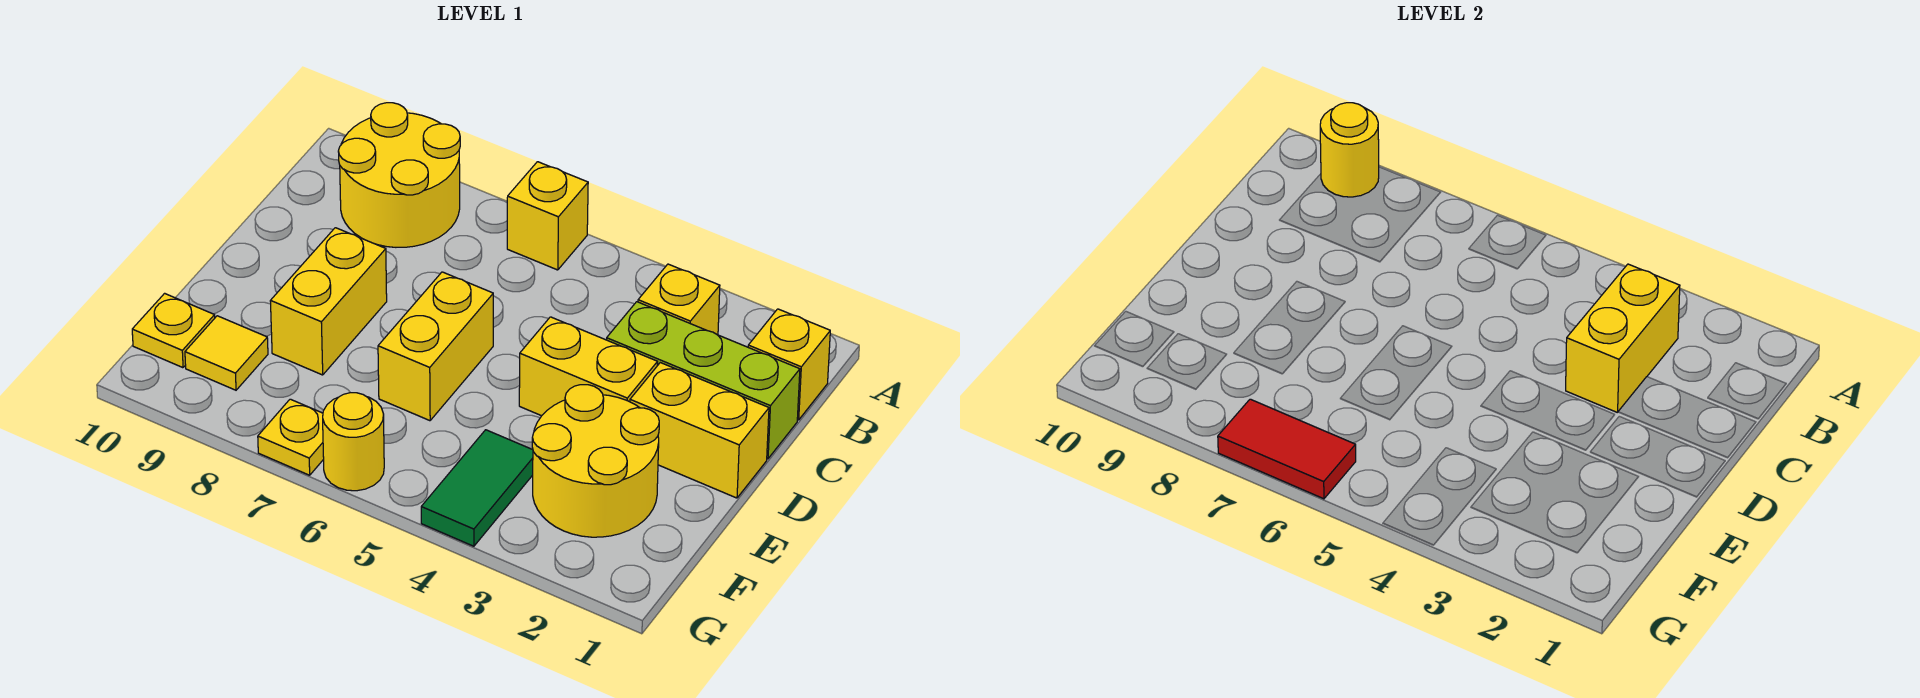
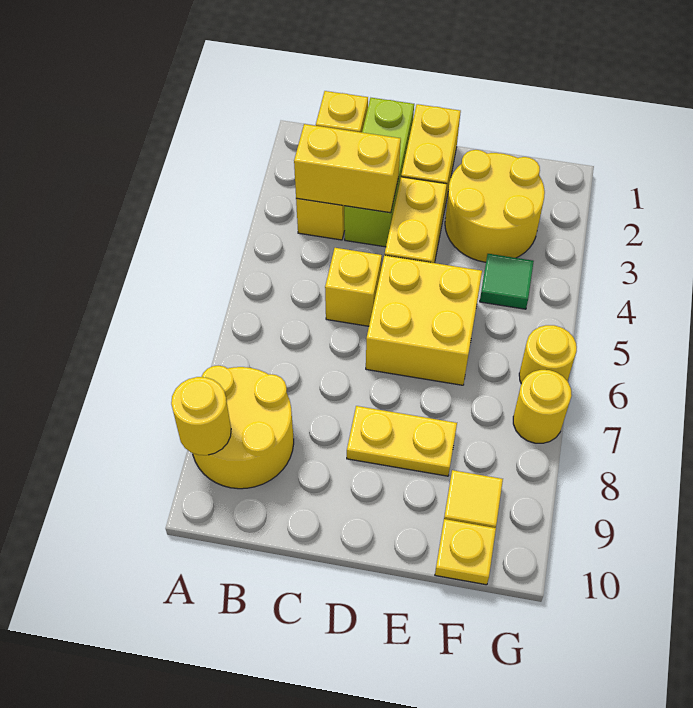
yellow brick A6 level 1 -> yellow brick C5 level 1
yellow brick D6:E6 level 1 -> yellow brick D5:E6 level 1
yellow brick D8:E8 level 1 -> yellow plate D8:E8 level 1
green tile F4:G4 level 1 -> green tile F4 level 1
red tile G6:G7 level 2 -> none
yellow plate G7 level 1 -> yellow round brick G7 level 1

